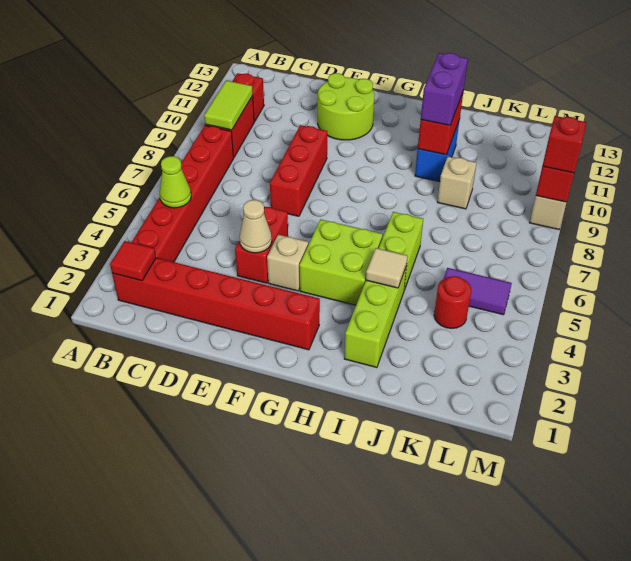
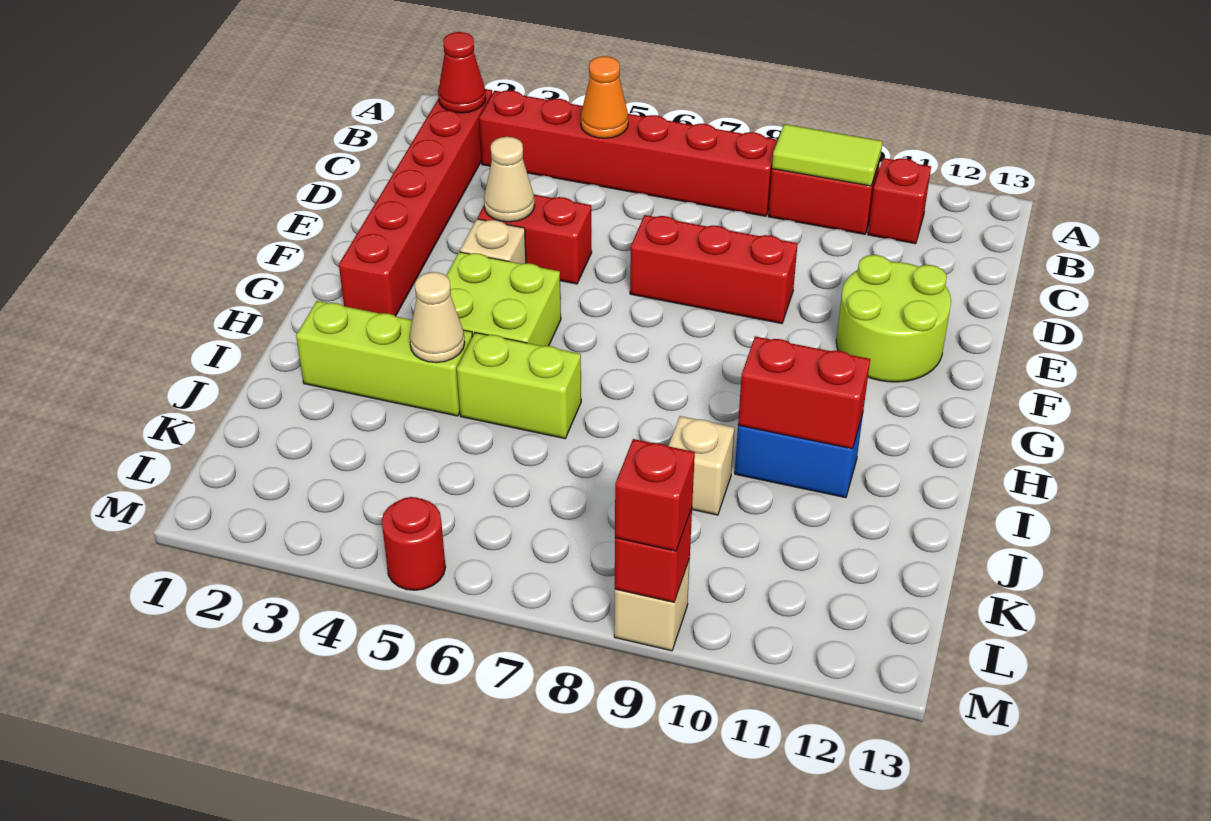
red tile B2 level 2 -> red cone B2 level 2
lime cone B5 level 2 -> orange cone B5 level 2
tan tile I4 level 2 -> tan cone I4 level 2
purple brick I10:I11 level 3 -> none
red round brick K4 level 1 -> red round brick M5 level 1
purple tile K5:L5 level 1 -> none

